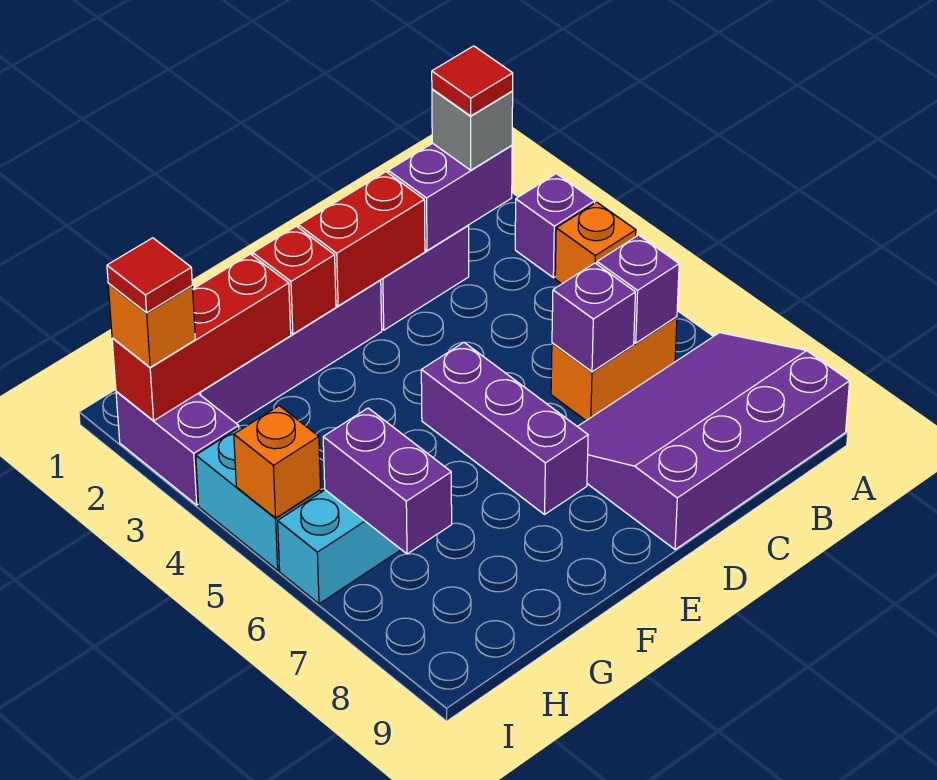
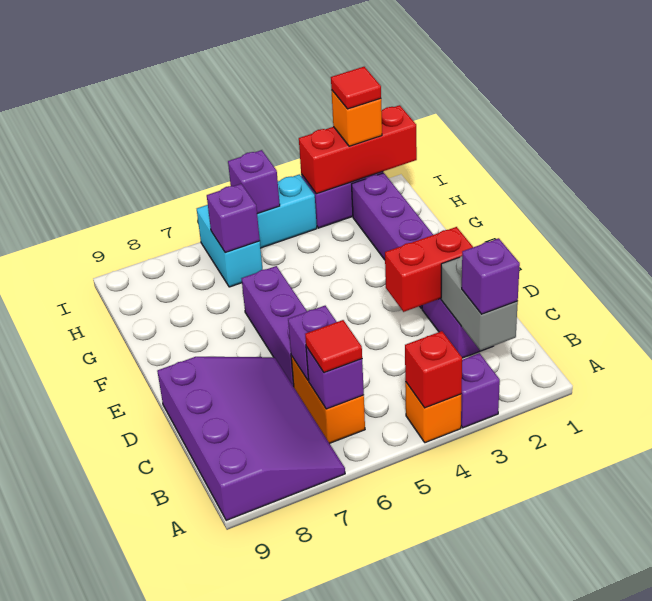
purple brick B2:C2 level 2 -> grey brick B2:C2 level 2
grey brick B2 level 3 -> purple brick B2 level 3
red tile B2 level 4 -> red tile B6 level 3
red brick D2:E2 level 2 -> red brick D2:D3 level 2
purple brick E5:E7 level 1 -> purple brick D6:F6 level 1
red brick F2 level 2 -> red brick A4 level 2
red brick G2:I2 level 2 -> red brick I1:I3 level 2
purple brick H6:H7 level 2 -> purple brick H6 level 2
orange brick I5 level 2 -> purple brick I5 level 2

